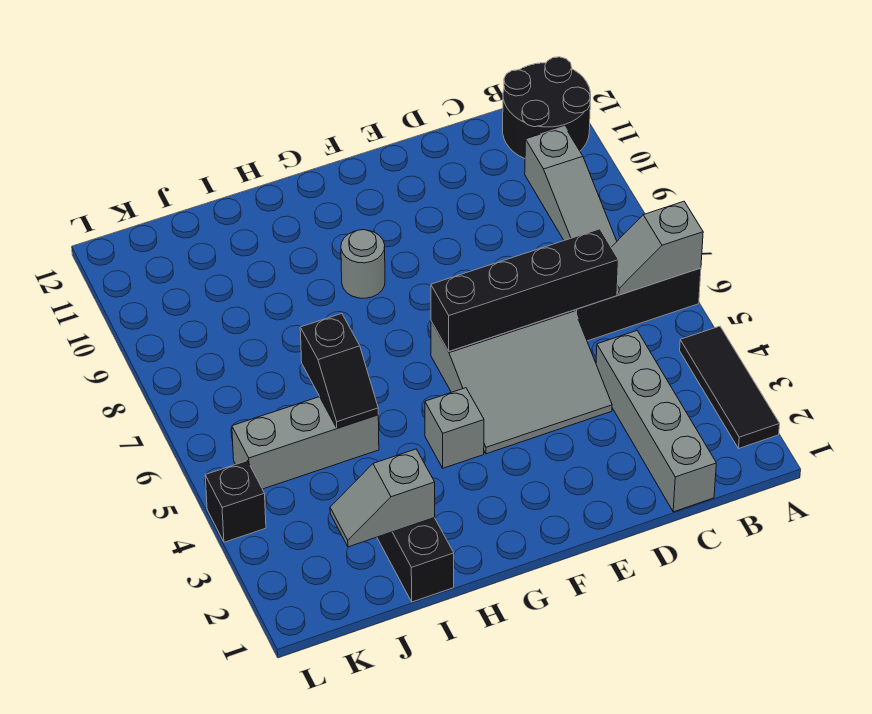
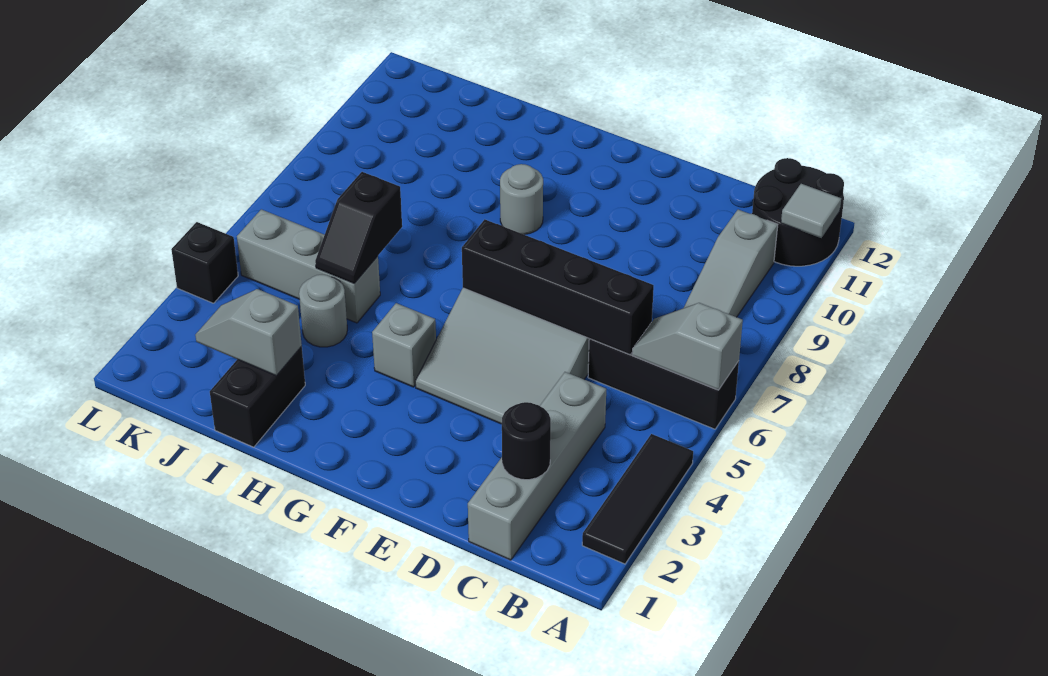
none -> grey tile A11 level 2
none -> black round brick C2 level 2
none -> grey round brick I4 level 1

